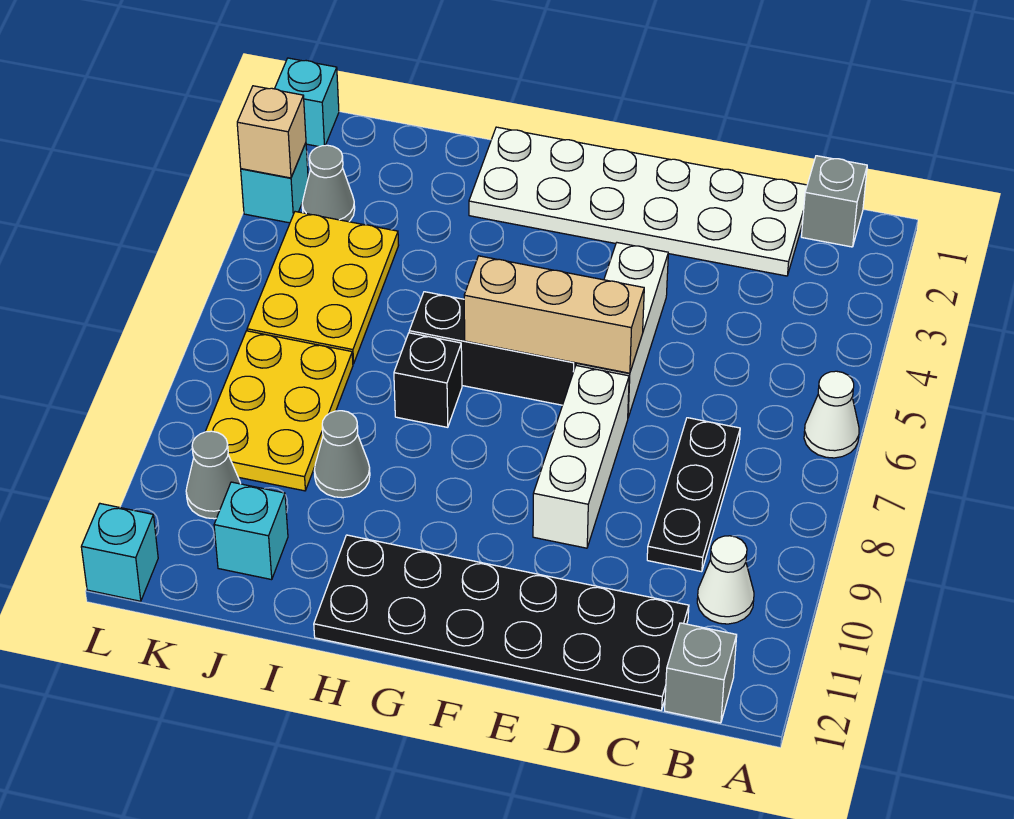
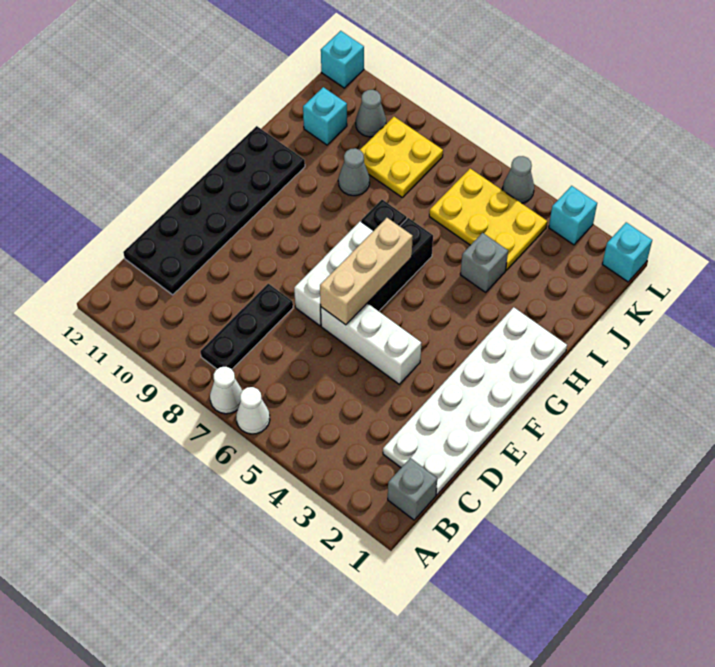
white cone B10 level 1 -> white cone A7 level 1
grey brick B12 level 1 -> grey brick I4 level 1
black plate C7:C9 level 1 -> black plate B8:D8 level 1
white brick E7:E9 level 1 -> white brick E7:G7 level 1
yellow plate J7:K9 level 1 -> yellow plate J8:K9 level 1
grey cone K3 level 1 -> grey cone L5 level 1
tan brick L3 level 2 -> none

